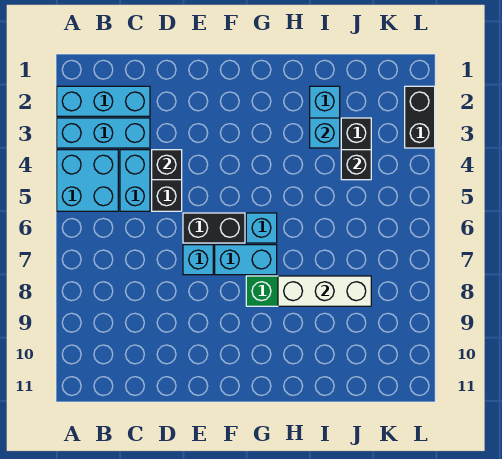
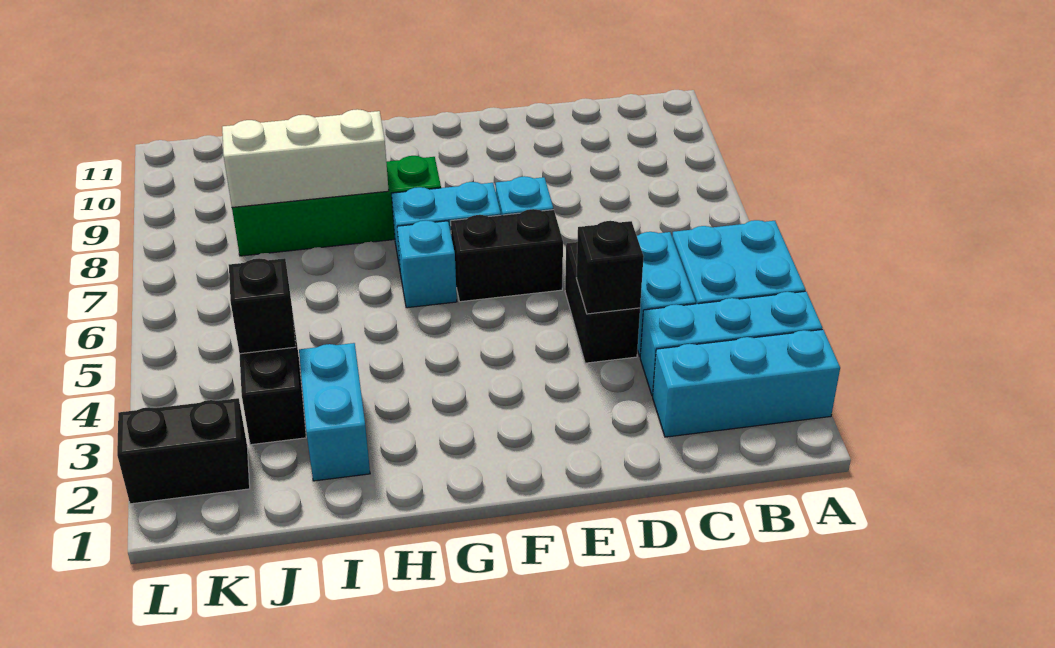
cyan brick I3 level 2 -> none
black brick L2:L3 level 1 -> black brick K2:L2 level 1

